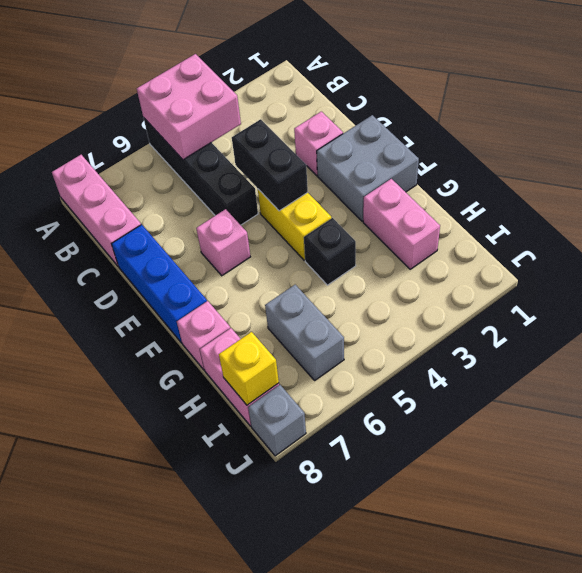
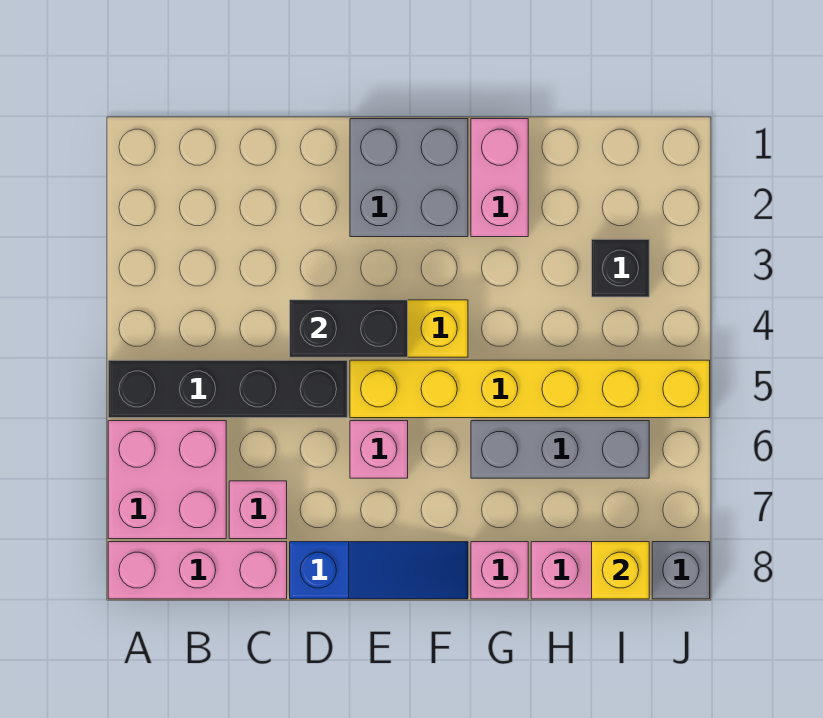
pink brick A4:B5 level 2 -> pink brick A6:B7 level 1
pink brick D2 level 1 -> pink brick C7 level 1
blue brick D8:F8 level 1 -> blue slope D8:F8 level 1 top D
none -> yellow brick E5:J5 level 1
pink brick G2:H2 level 1 -> pink brick G1:G2 level 1
black brick G4 level 1 -> black brick I3 level 1
grey brick H6:I6 level 1 -> grey brick G6:I6 level 1

